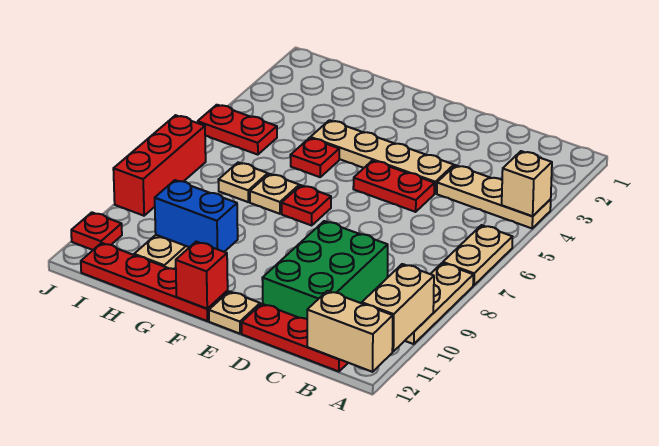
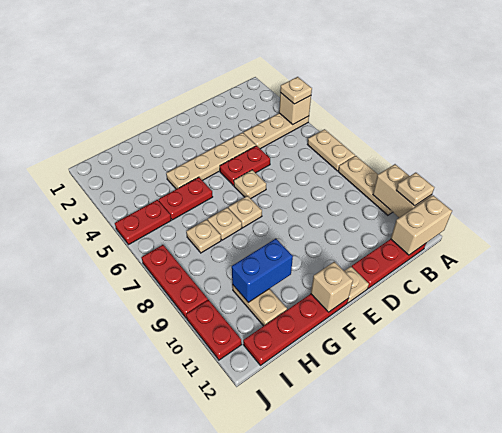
none -> tan plate A4 level 3
none -> tan plate A11 level 3
green brick C9:D11 level 1 -> none
none -> tan plate E6 level 1
red plate F7 level 1 -> tan plate F7 level 1
red brick F12 level 2 -> tan brick F12 level 2
red plate G5 level 1 -> red plate G5:H5 level 1
red brick J7:J9 level 1 -> red plate J7:J9 level 1
red plate J11 level 1 -> red plate J10:J11 level 1

